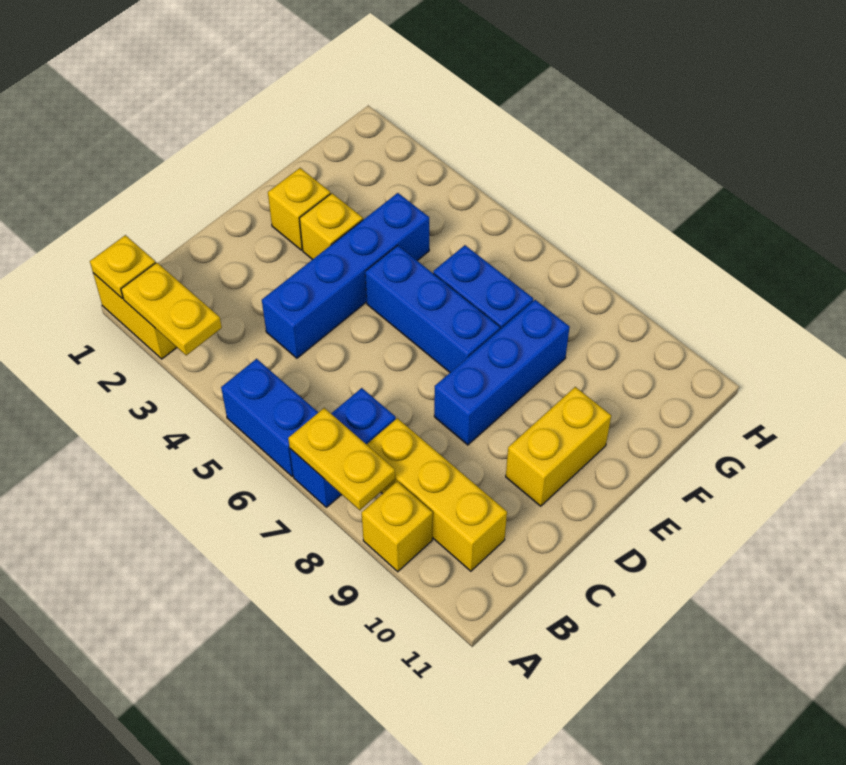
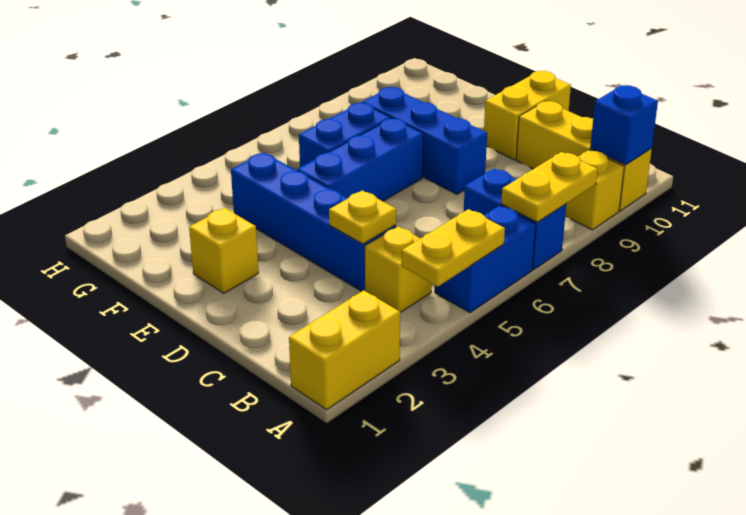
yellow plate A1 level 2 -> yellow plate C4 level 2
yellow plate A2:A3 level 2 -> yellow plate A4:A5 level 2
none -> blue brick A10 level 2
yellow brick B8:B10 level 1 -> yellow brick A10:C10 level 1
yellow brick D10:E10 level 1 -> yellow brick D10:D11 level 1
yellow brick E3 level 1 -> yellow brick B4 level 1

